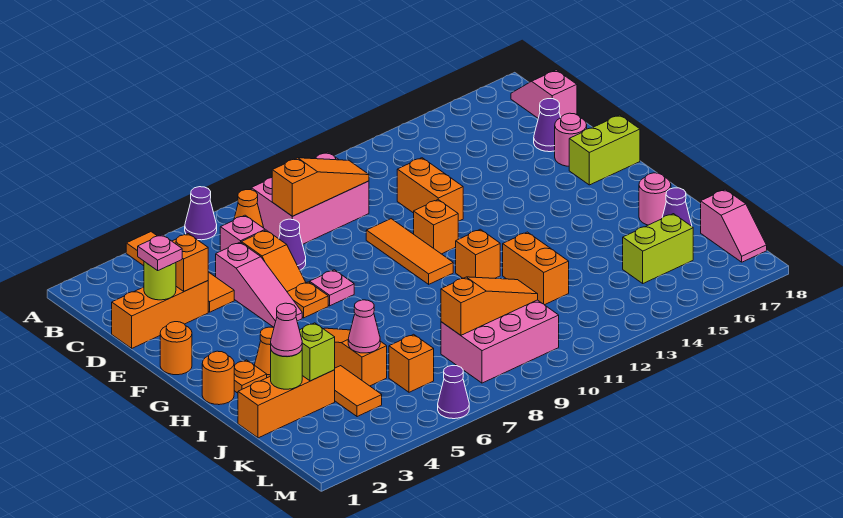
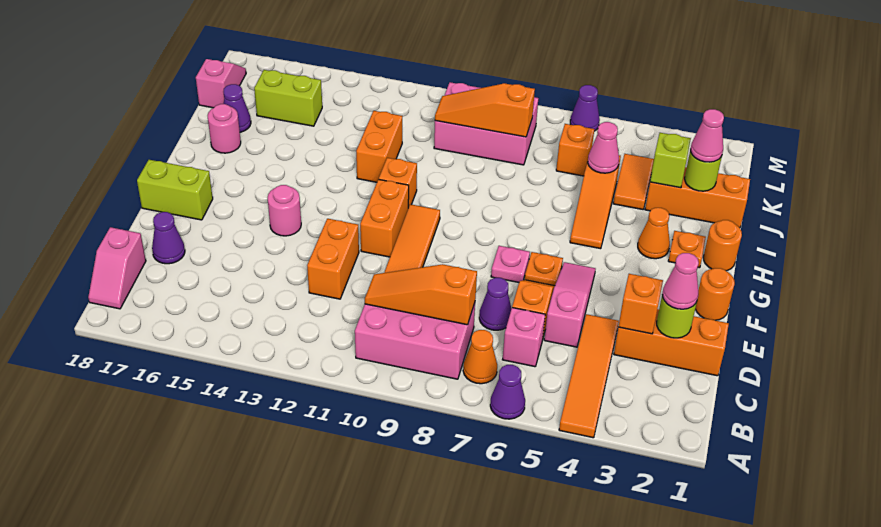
pink plate D2 level 3 -> pink cone D2 level 3
pink round brick E17 level 1 -> pink round brick F14 level 1
orange brick F11 level 1 -> orange brick F11:G11 level 1

